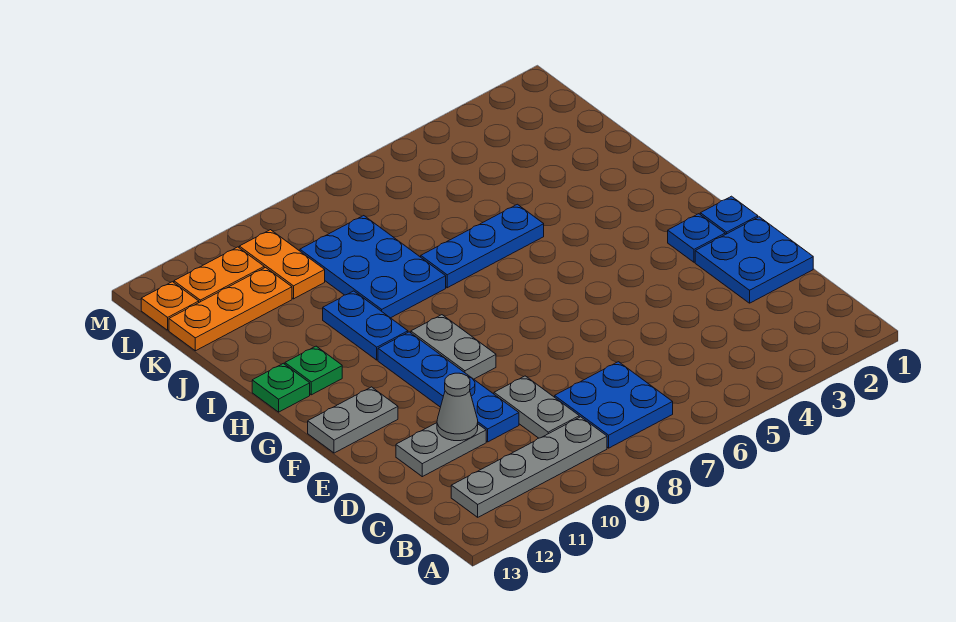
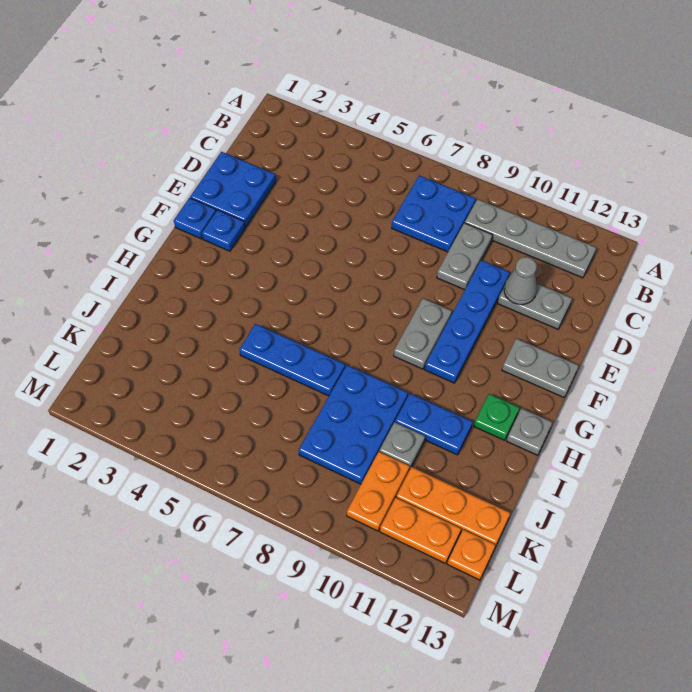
blue plate H10:I10 level 1 -> blue plate I10:I11 level 1
green plate H13 level 1 -> grey plate H13 level 1
none -> grey plate J10 level 1

